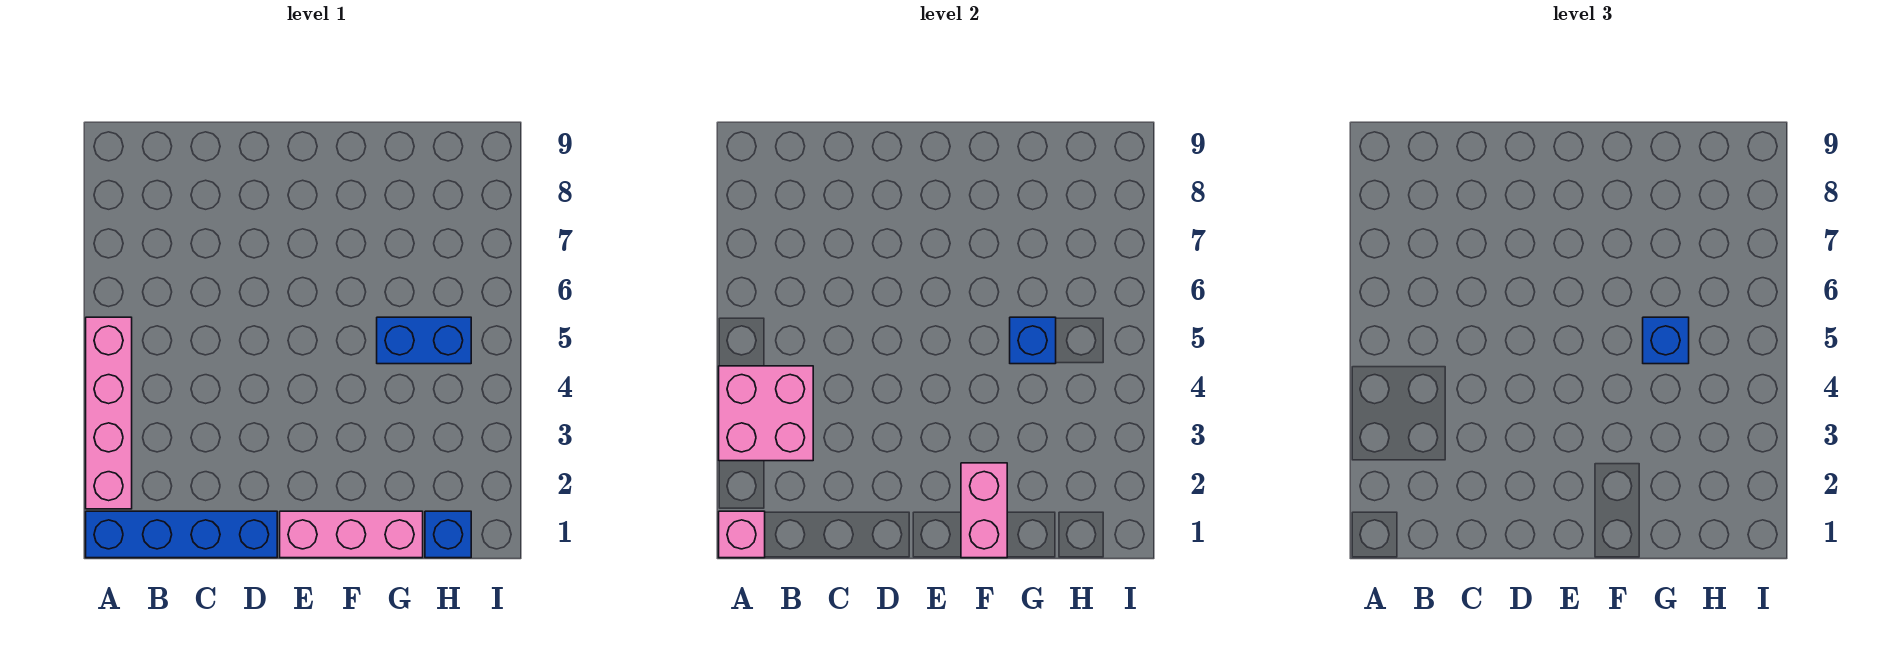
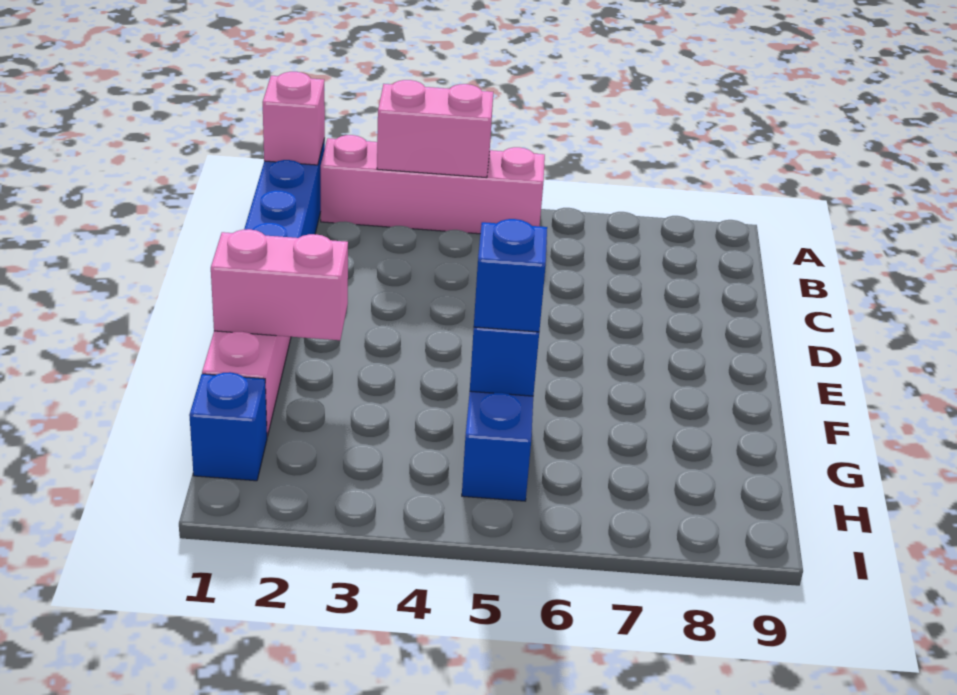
pink brick A3:B4 level 2 -> pink brick A3:A4 level 2

